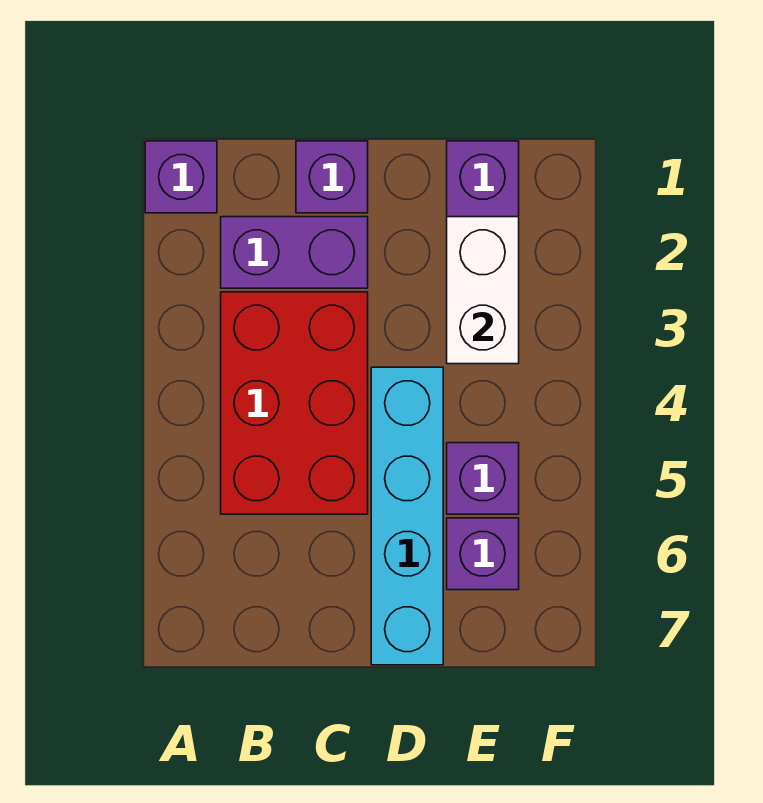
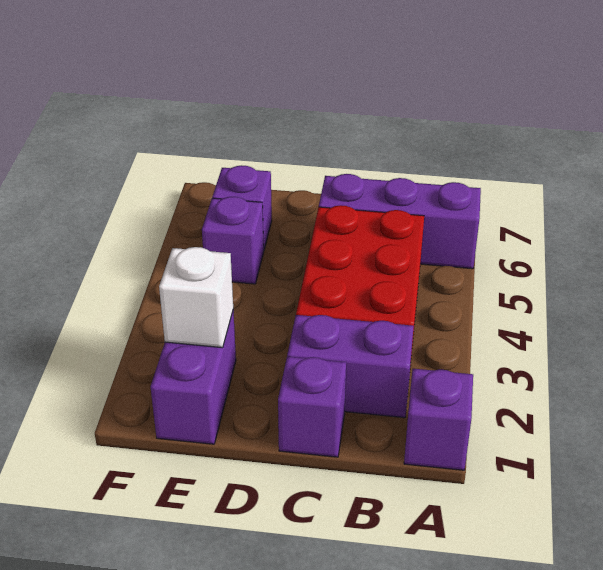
none -> purple brick A6:C6 level 1
cyan brick D4:D7 level 1 -> none
white brick E2:E3 level 2 -> white brick E2 level 2

